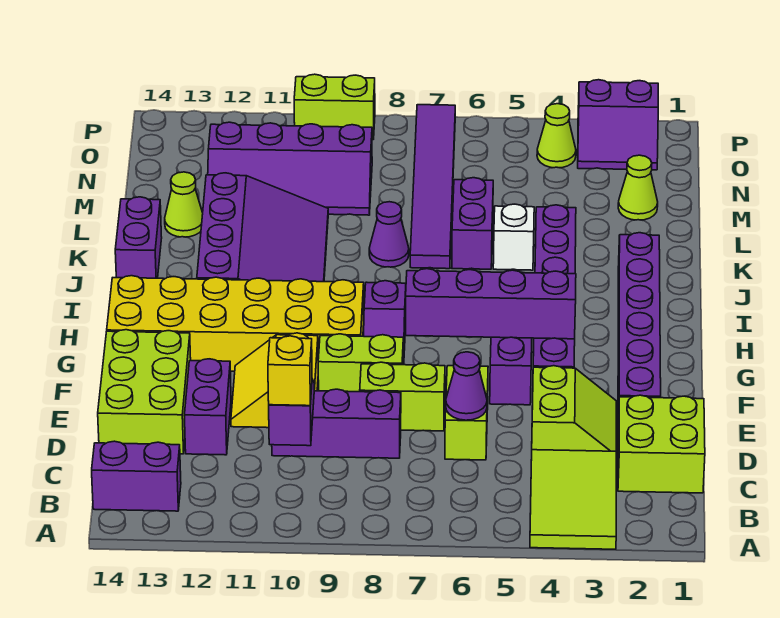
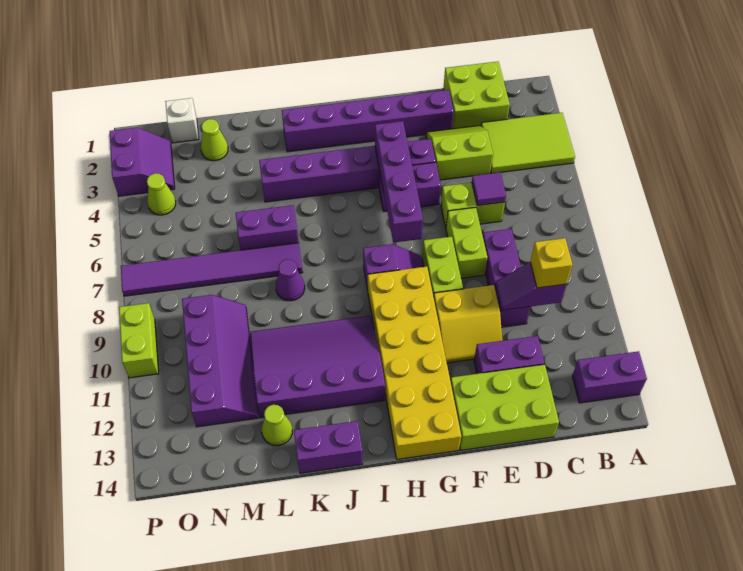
purple brick B13:B14 level 1 -> purple brick A13:B13 level 1
purple cone D6 level 2 -> purple tile D6 level 2
white brick K5 level 1 -> white brick N1 level 1

